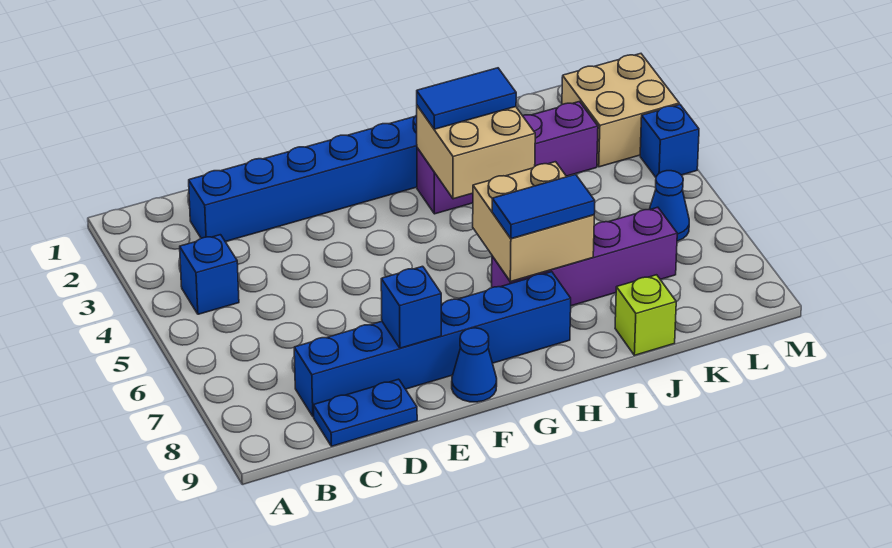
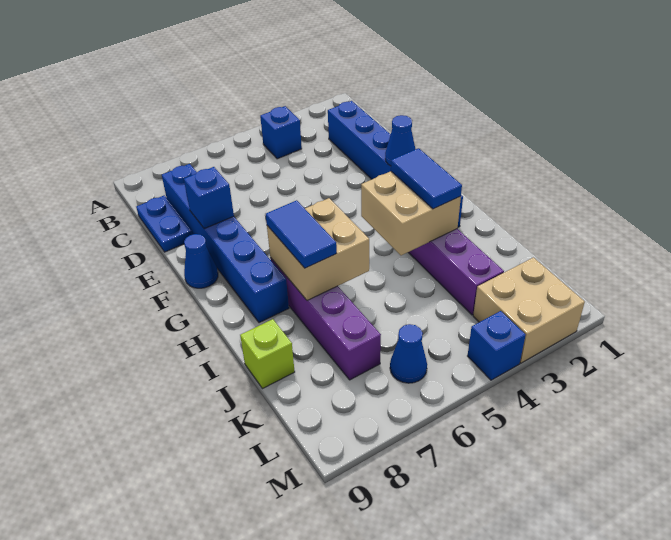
none -> blue cone F2 level 2

